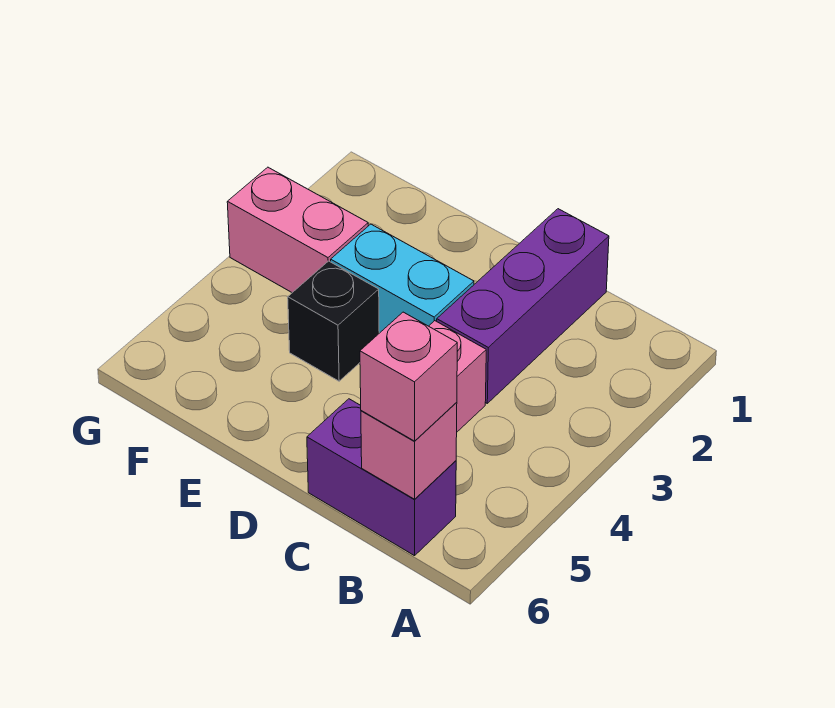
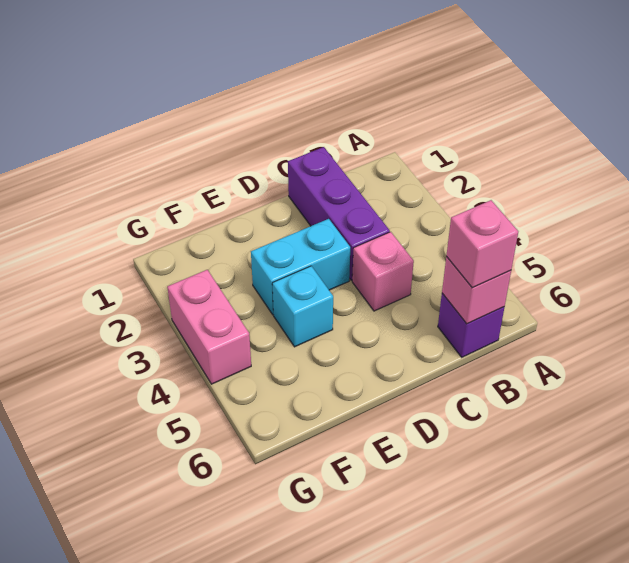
purple brick B6:C6 level 1 -> purple brick B6 level 1
black brick E4 level 1 -> cyan brick E4 level 1
pink brick F3:G3 level 1 -> pink brick G3:G4 level 1

